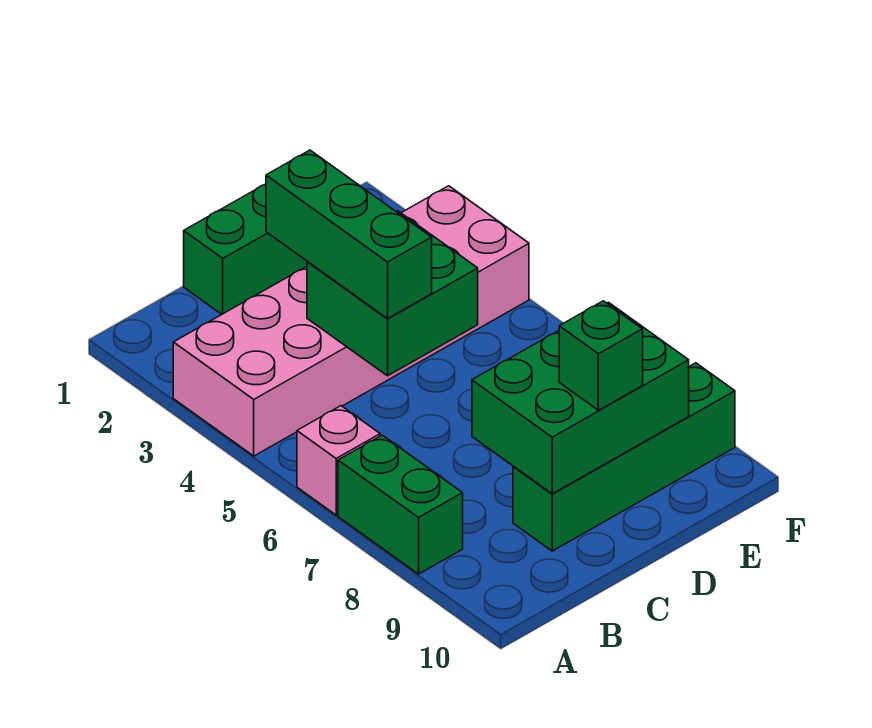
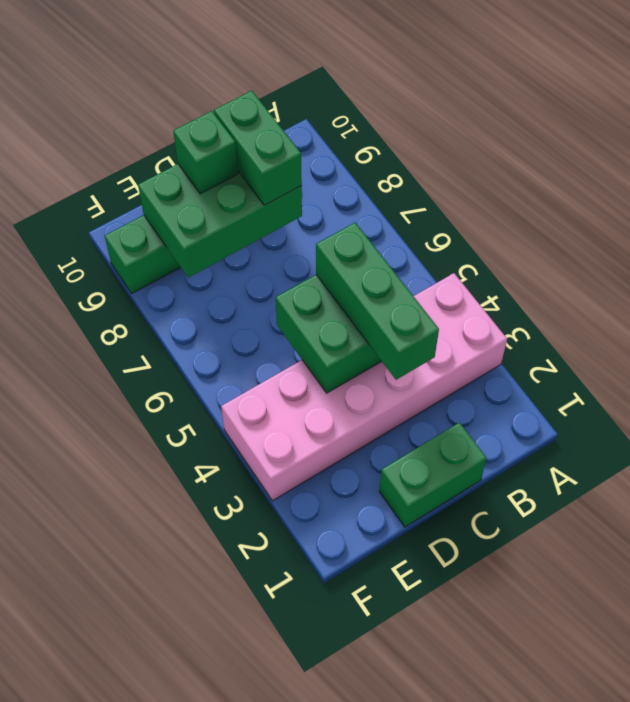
pink brick A6 level 1 -> none
green brick A7:A8 level 1 -> green brick C8:C9 level 3

